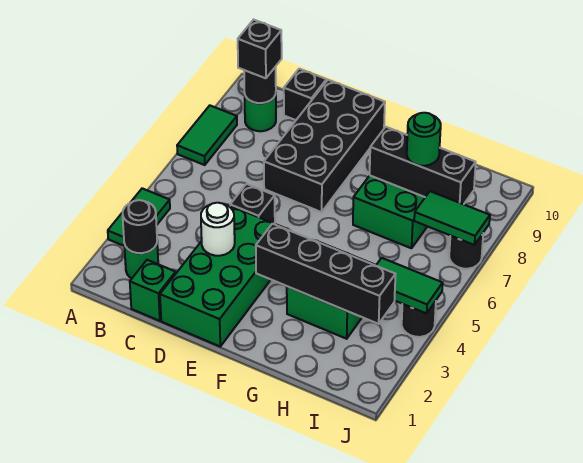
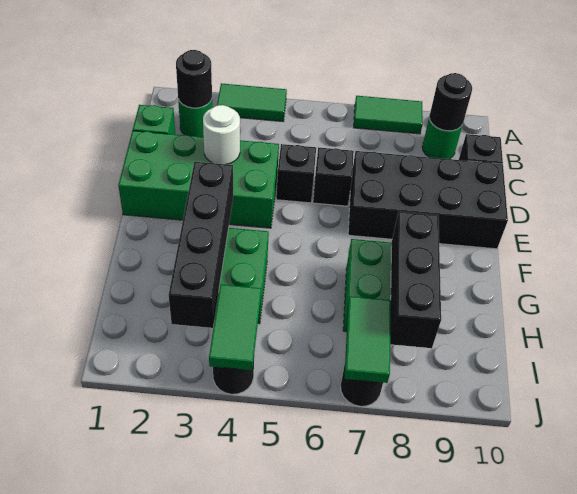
black brick B9 level 3 -> black brick D6 level 1
green round brick H8 level 3 -> none

